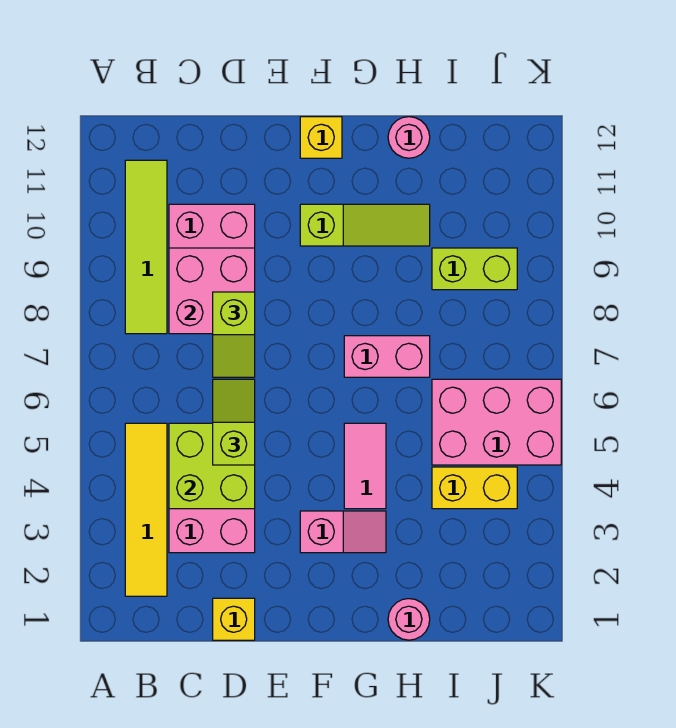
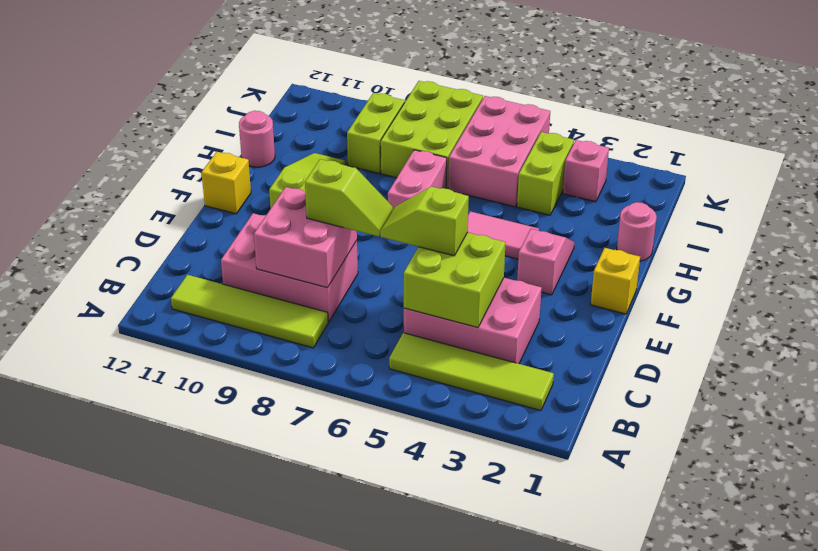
yellow tile B2:B5 level 1 -> lime tile B2:B5 level 1
yellow brick D1 level 1 -> yellow brick F1 level 1
yellow brick I4:J4 level 1 -> lime brick I4:J4 level 1
none -> lime brick I7:K8 level 1
none -> pink brick J3 level 1

